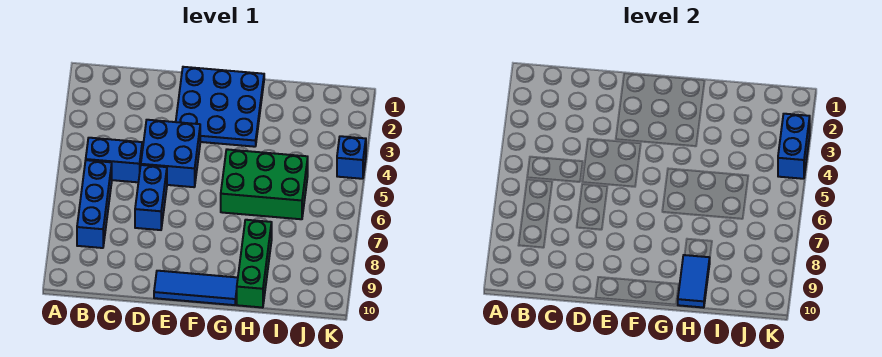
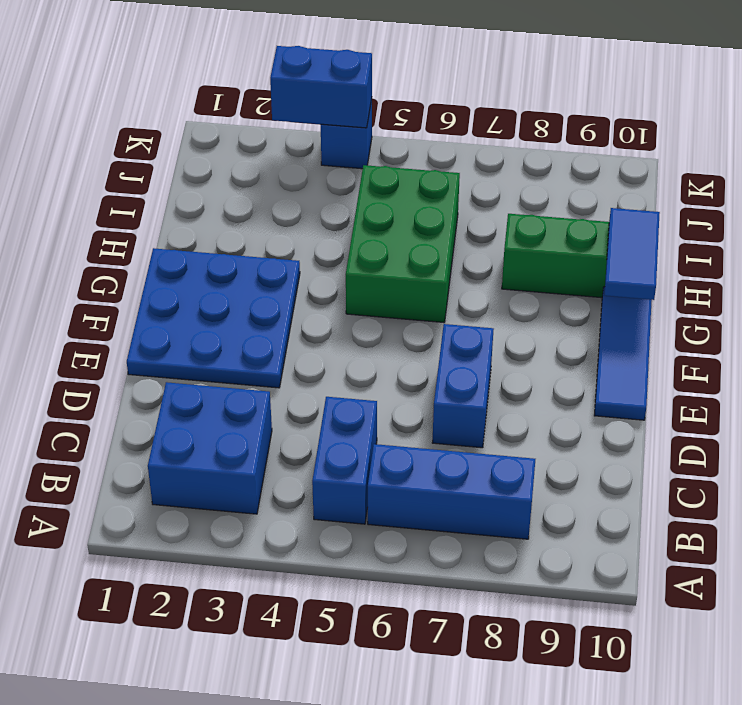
blue brick D4:E5 level 1 -> blue brick B2:C3 level 1
blue brick D6:D7 level 1 -> blue brick D7:E7 level 1
blue tile H9:H10 level 2 -> blue tile G10:H10 level 2

